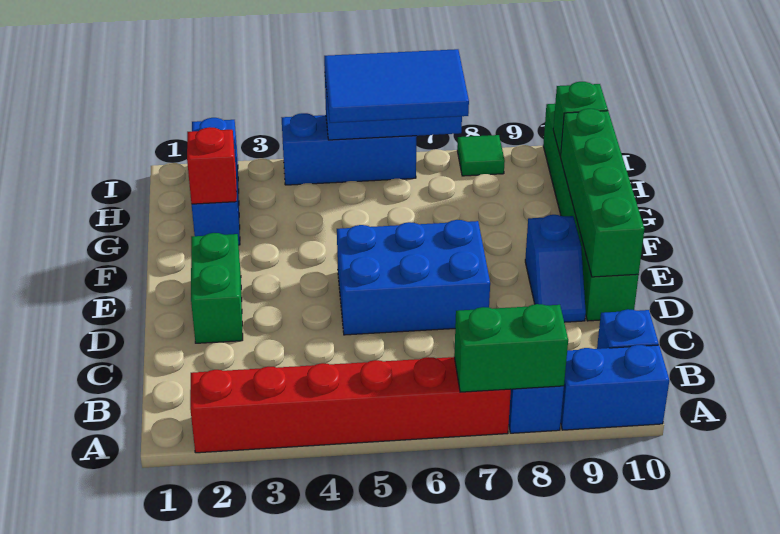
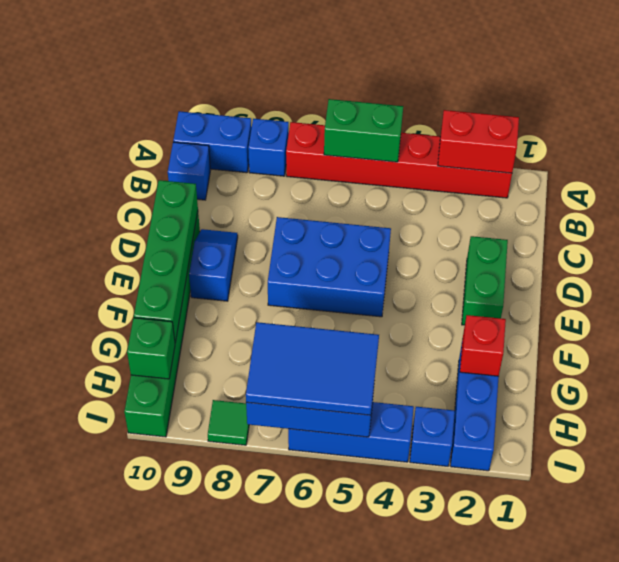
none -> red brick A2:A3 level 2
green brick A7:A8 level 2 -> green brick A5:A6 level 2
none -> blue brick I3 level 1

